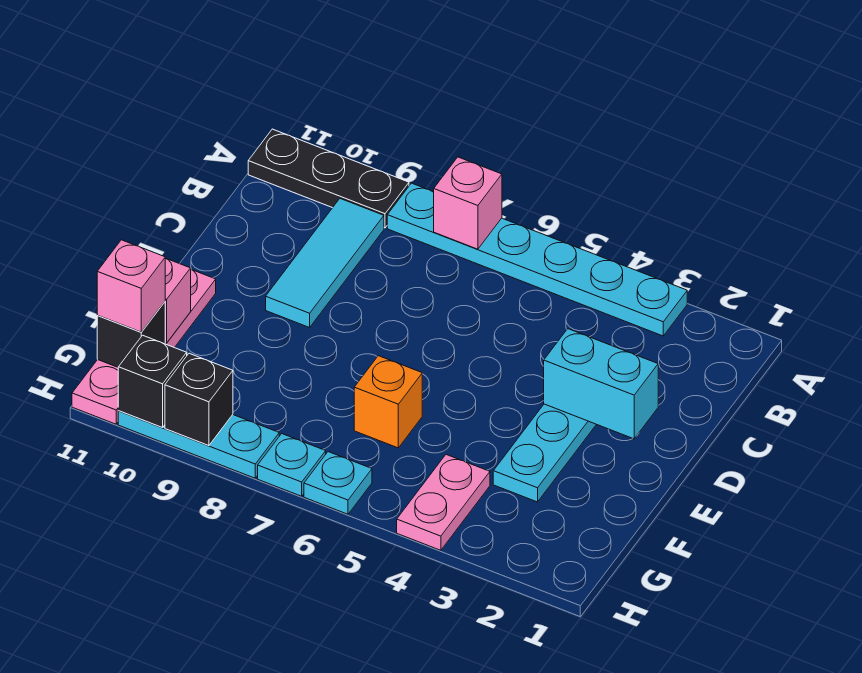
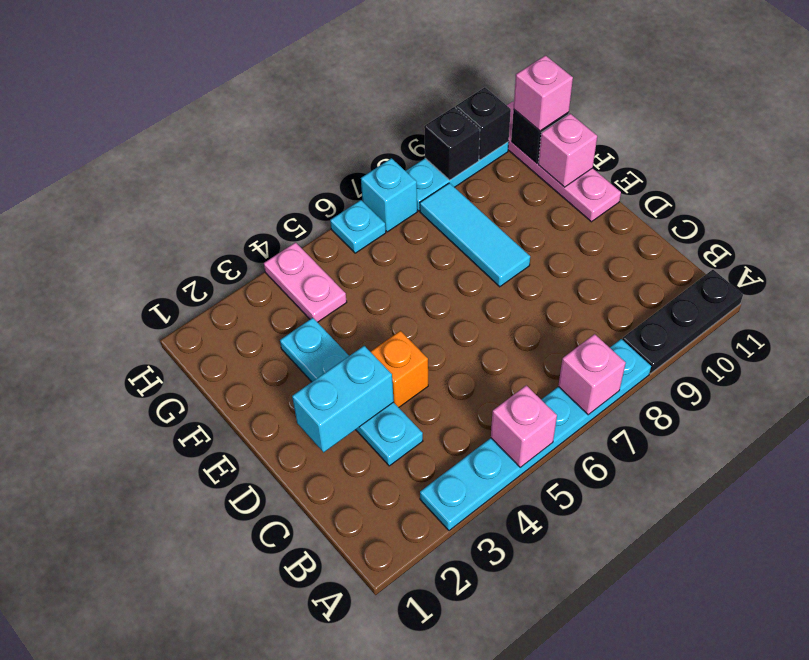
none -> pink brick A5 level 2
cyan tile B9:D9 level 1 -> cyan tile E8:G8 level 1
orange brick F6 level 1 -> orange brick D4 level 1
cyan plate H7 level 1 -> cyan brick H7 level 1

